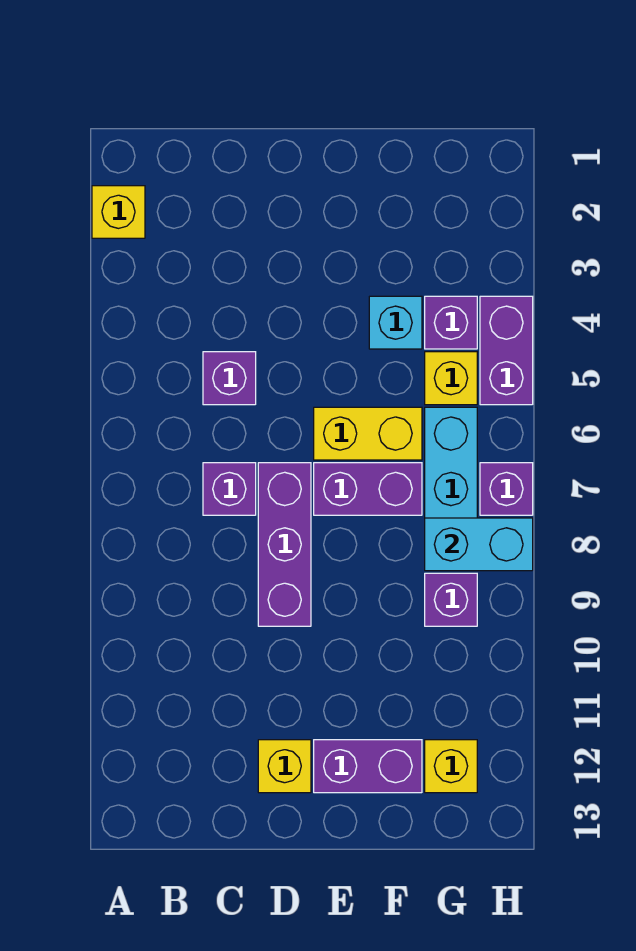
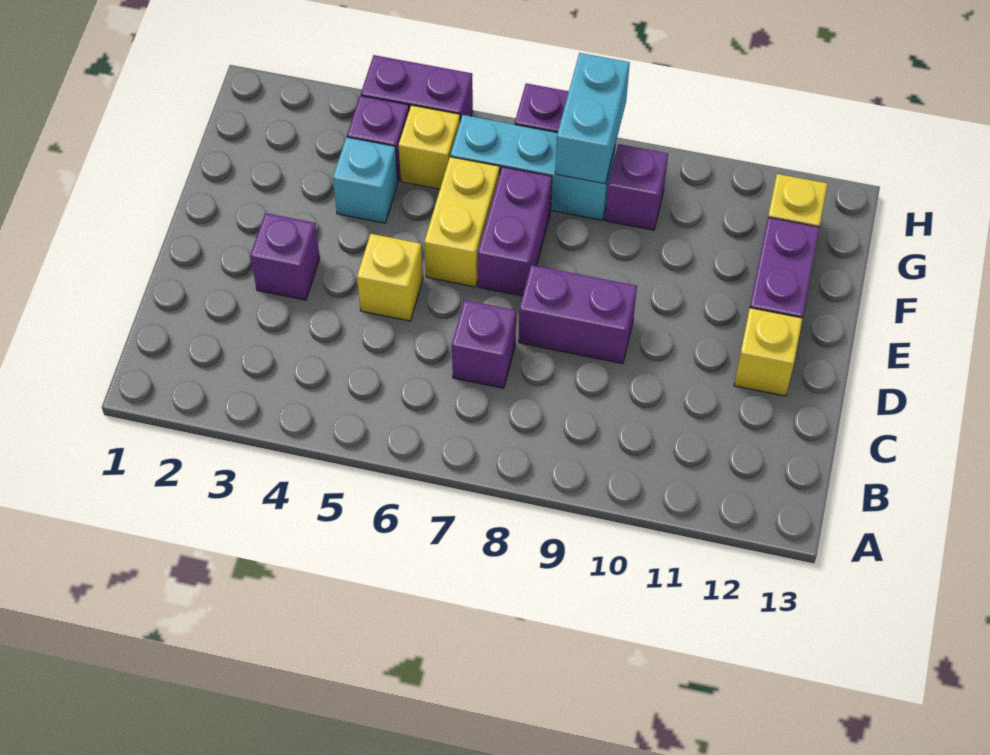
yellow brick A2 level 1 -> yellow brick D5 level 1
purple brick C5 level 1 -> purple brick D3 level 1
purple brick D7:D9 level 1 -> purple brick D8:D9 level 1

